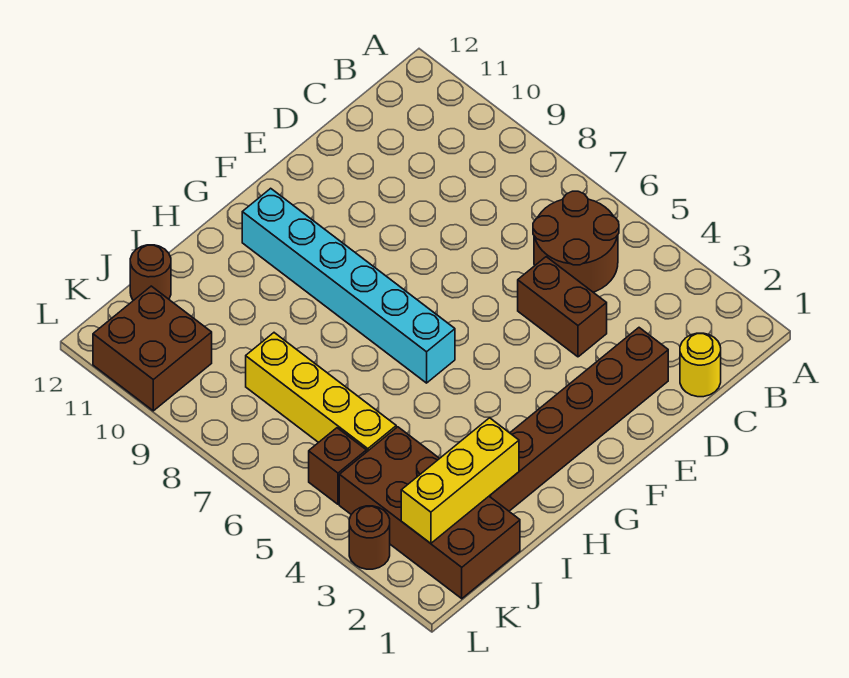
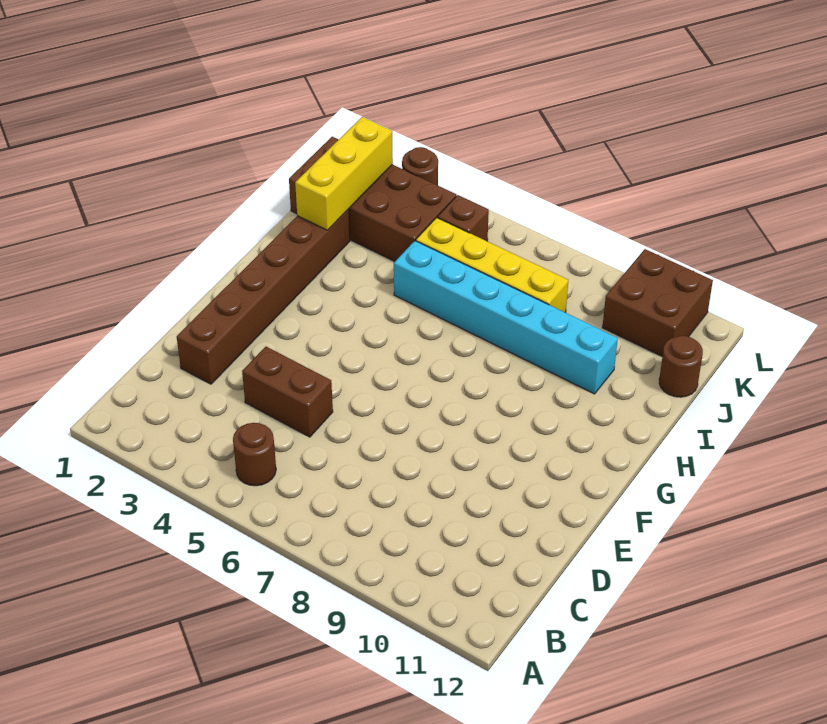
brown round brick B5:C6 level 1 -> brown round brick B5 level 1
yellow round brick C1 level 1 -> none
cyan brick G6:G11 level 1 -> cyan brick I5:I10 level 1

